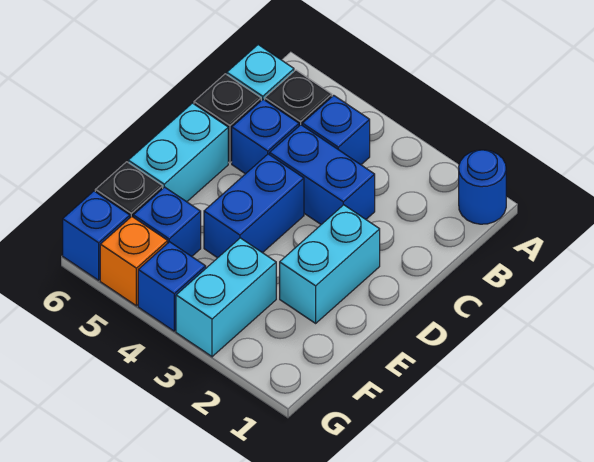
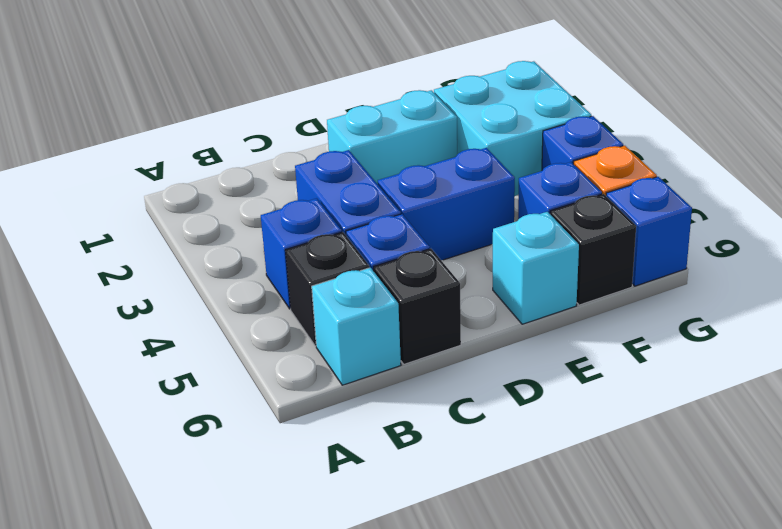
blue round brick A1 level 1 -> none
cyan brick D6:E6 level 1 -> cyan brick E6 level 1
cyan brick F3:G3 level 1 -> cyan brick F2:G3 level 1

